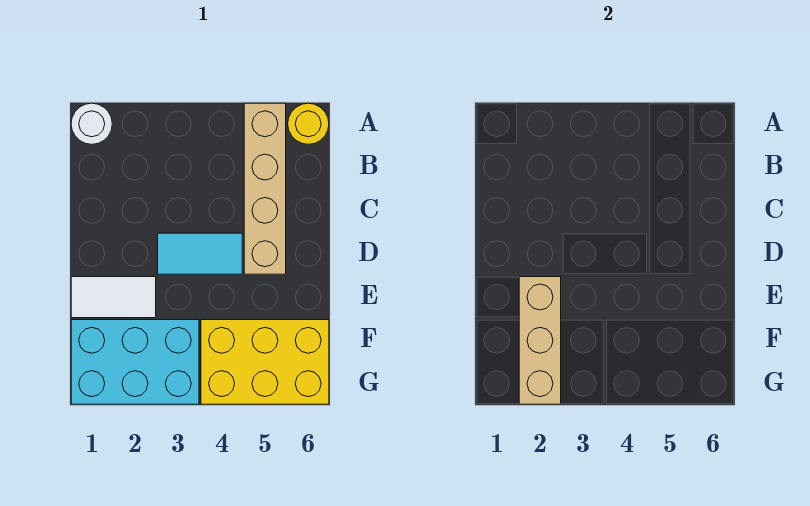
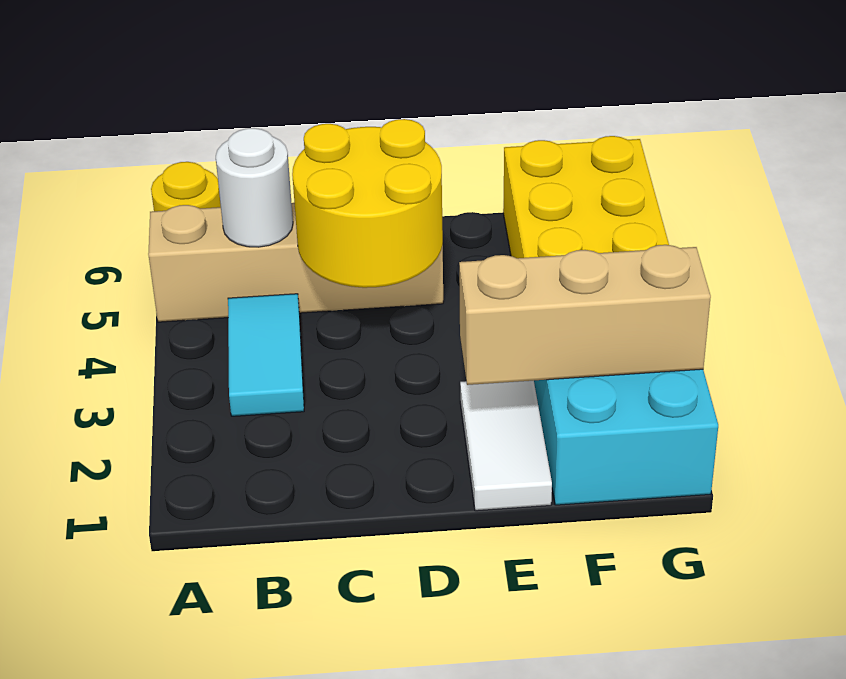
white round brick A1 level 1 -> white round brick B5 level 2
none -> yellow round brick C4:D5 level 2
cyan tile D3:D4 level 1 -> cyan tile B3:B4 level 1

